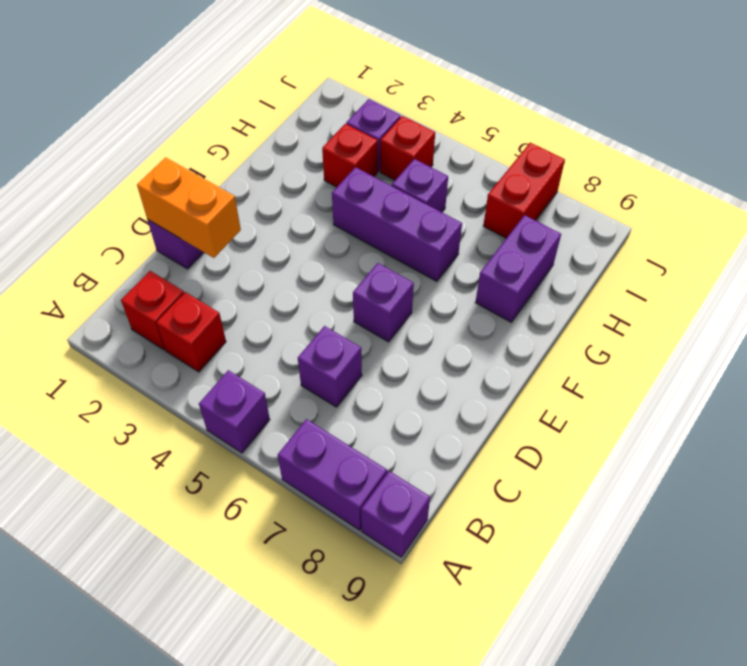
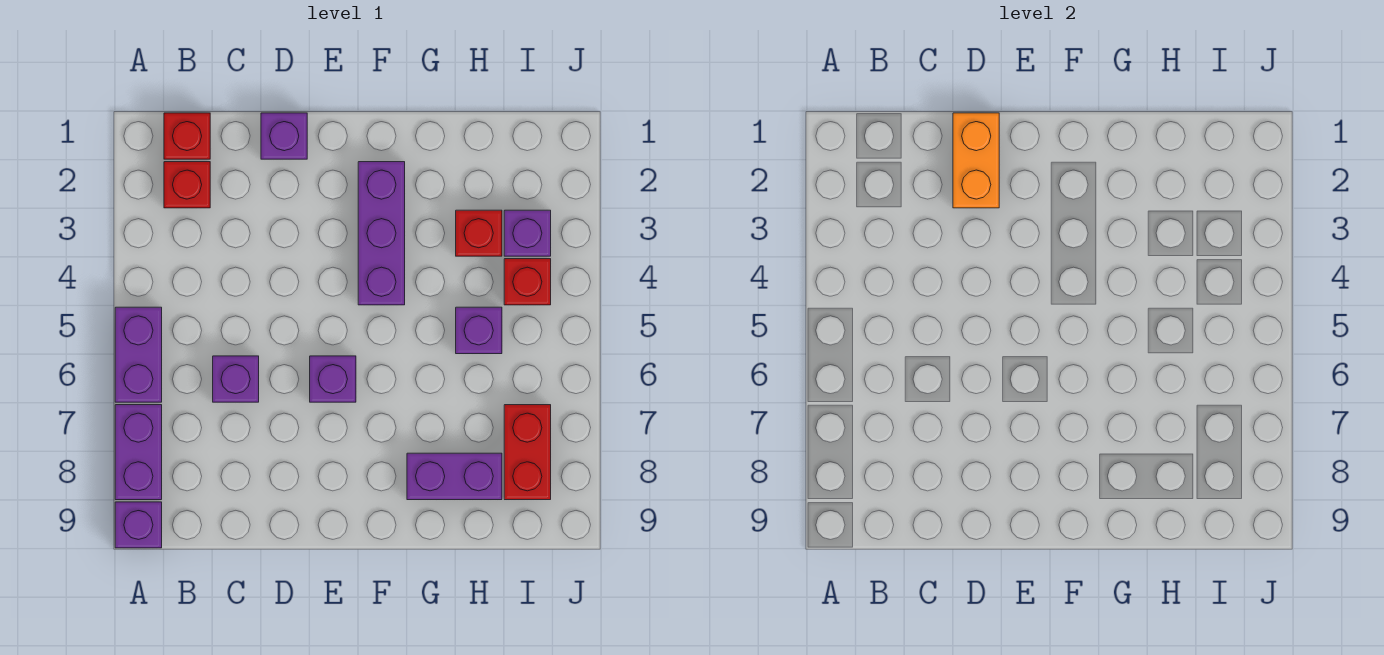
purple brick A5 level 1 -> purple brick A5:A6 level 1
red brick B3 level 1 -> red brick B1 level 1
purple brick G4:G6 level 1 -> purple brick F2:F4 level 1
red brick I7:J7 level 1 -> red brick I7:I8 level 1

